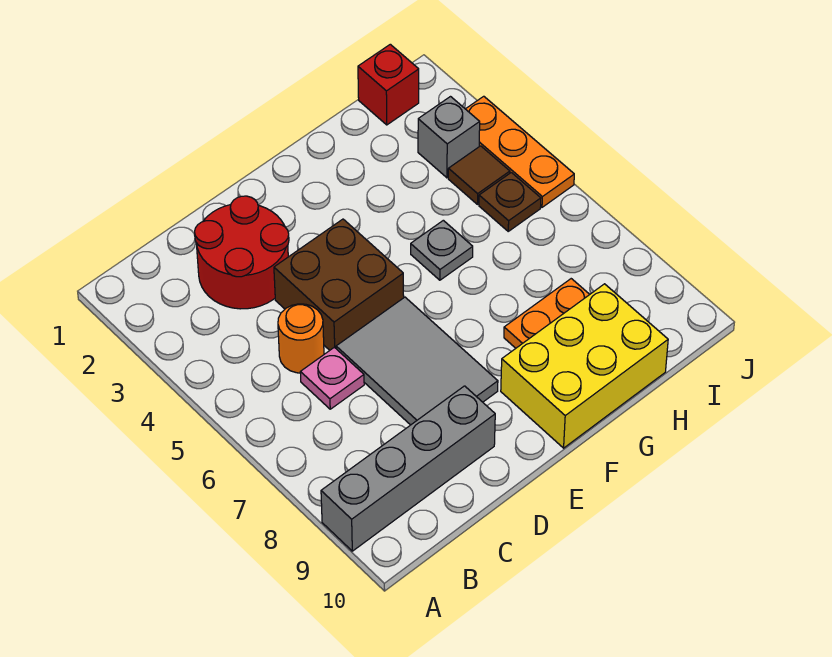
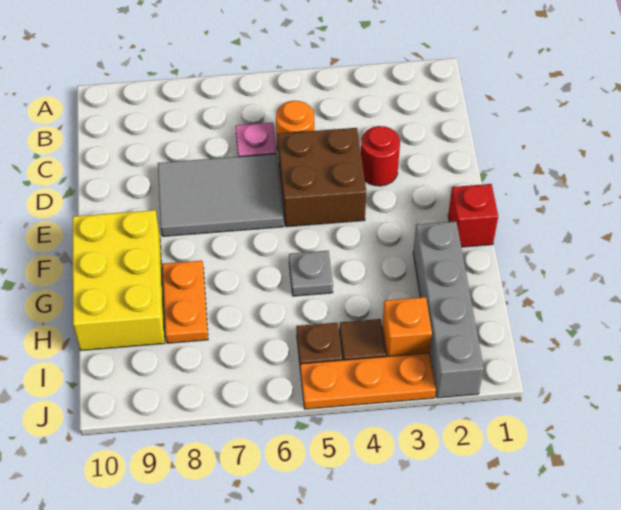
grey brick A9:D9 level 1 -> grey brick G2:J2 level 1
red round brick C2:D3 level 1 -> red round brick D3 level 1
red brick I1 level 1 -> red brick F1 level 1
grey brick I3 level 1 -> orange brick I3 level 1

